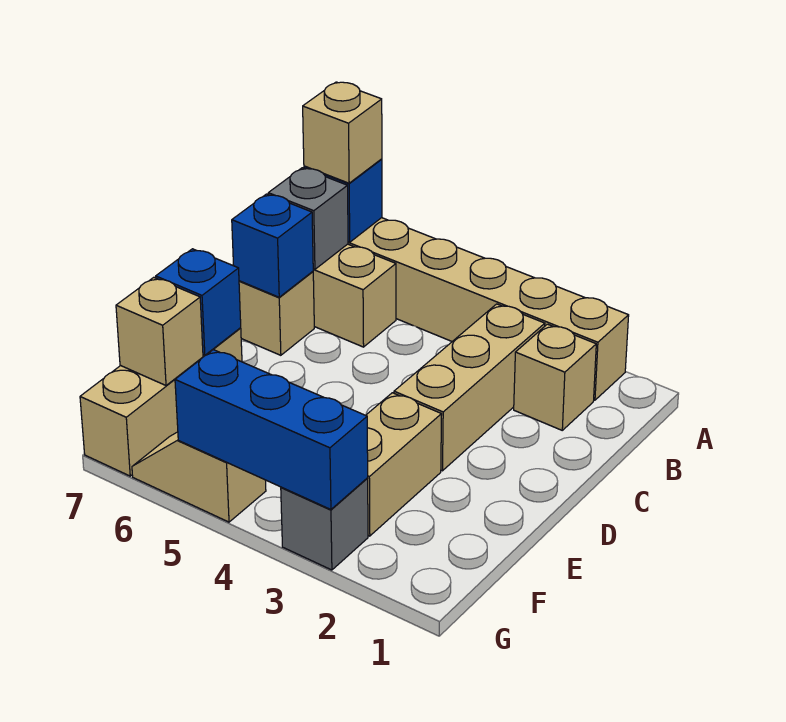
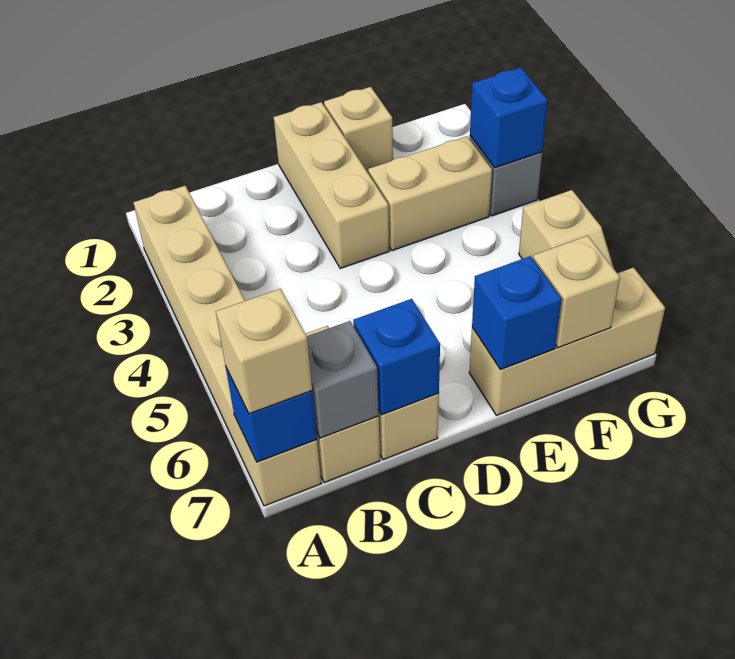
tan brick B2 level 1 -> tan brick E1 level 1
tan brick B3:D3 level 1 -> tan brick D1:D3 level 1
blue brick G3:G5 level 2 -> blue brick G3 level 2

